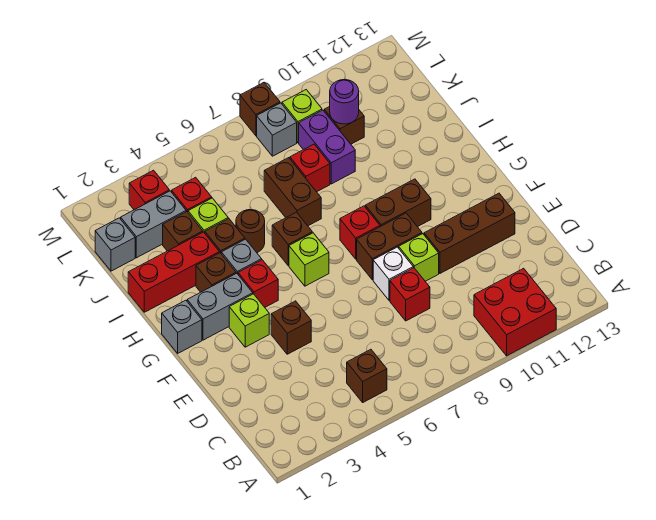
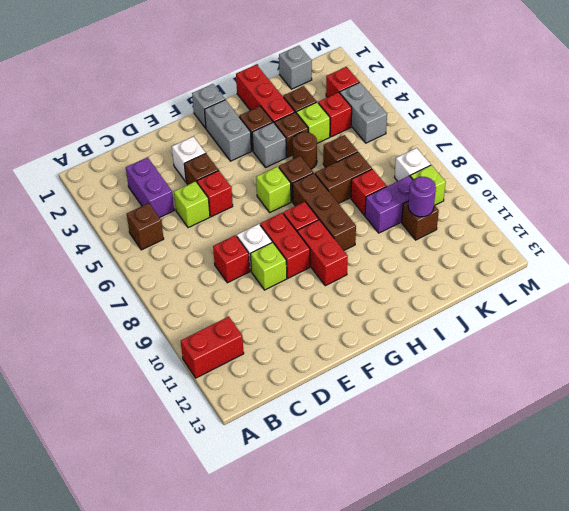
red brick A10:B11 level 1 -> red brick A11:B11 level 1
none -> purple brick C3:C4 level 1
none -> white brick E3 level 1
brown brick E10:E12 level 1 -> brown brick H7:H9 level 1
lime brick F3 level 1 -> lime brick D5 level 1
brown brick F8:F9 level 1 -> red brick F8:F9 level 1
red brick G4 level 1 -> red brick E5 level 1
brown brick G9:G10 level 1 -> red brick G9:G10 level 1
grey brick K2:K3 level 1 -> grey brick L4:L5 level 1
grey brick L8 level 1 -> white brick L8 level 1
brown brick M8 level 1 -> brown brick J6 level 1

